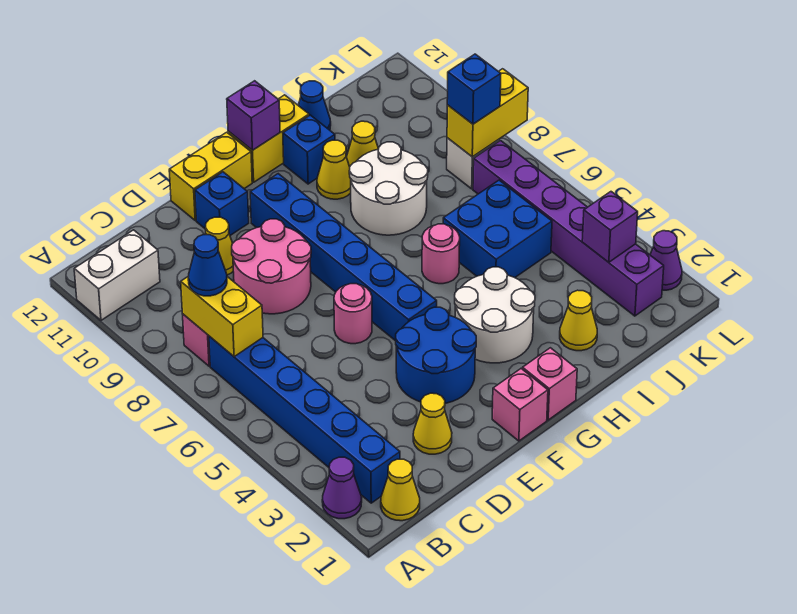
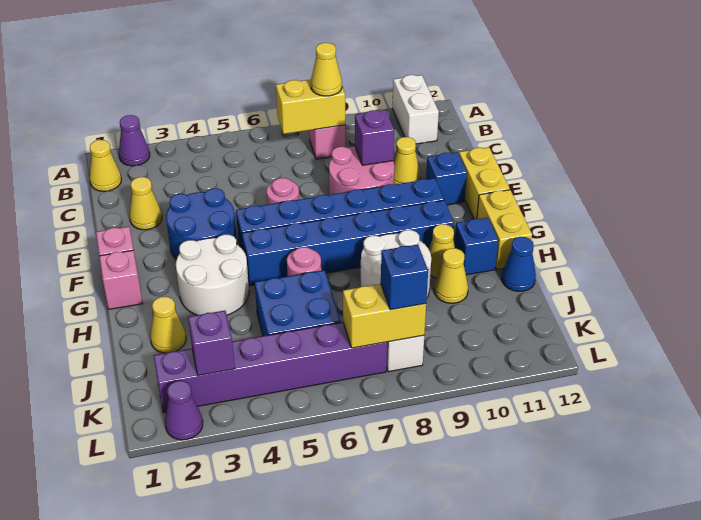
blue brick B2:B7 level 1 -> blue brick G5:G10 level 1
blue cone B8 level 3 -> yellow cone B8 level 3
purple brick G12 level 2 -> purple brick D9 level 2
yellow brick K8:L8 level 2 -> yellow brick K7:K8 level 2

